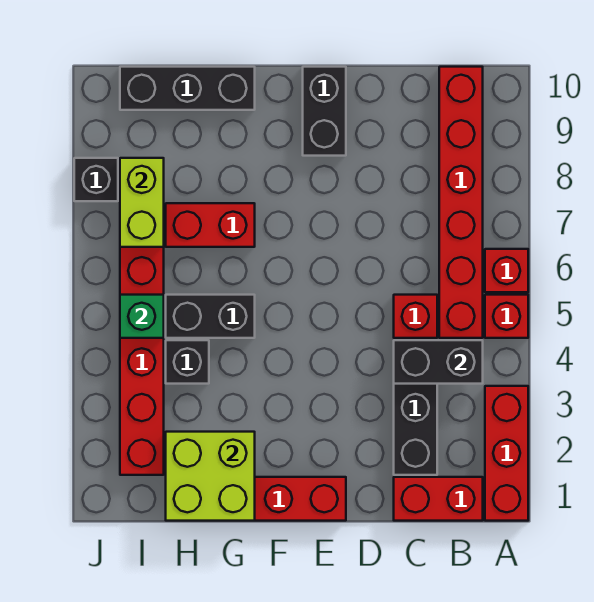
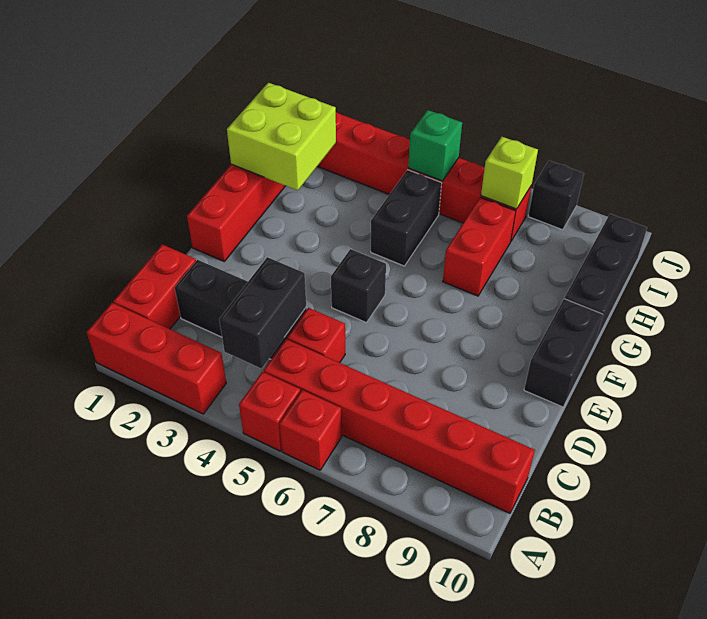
black brick E9:E10 level 1 -> black brick E10:F10 level 1
black brick H4 level 1 -> black brick E5 level 1
lime brick I7:I8 level 2 -> lime brick I7 level 2

